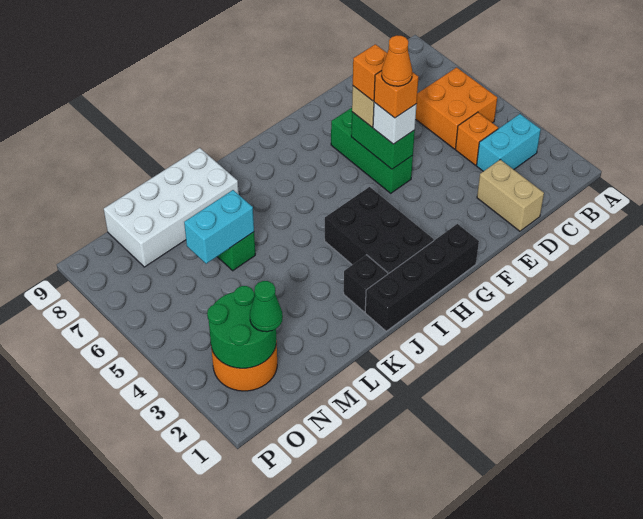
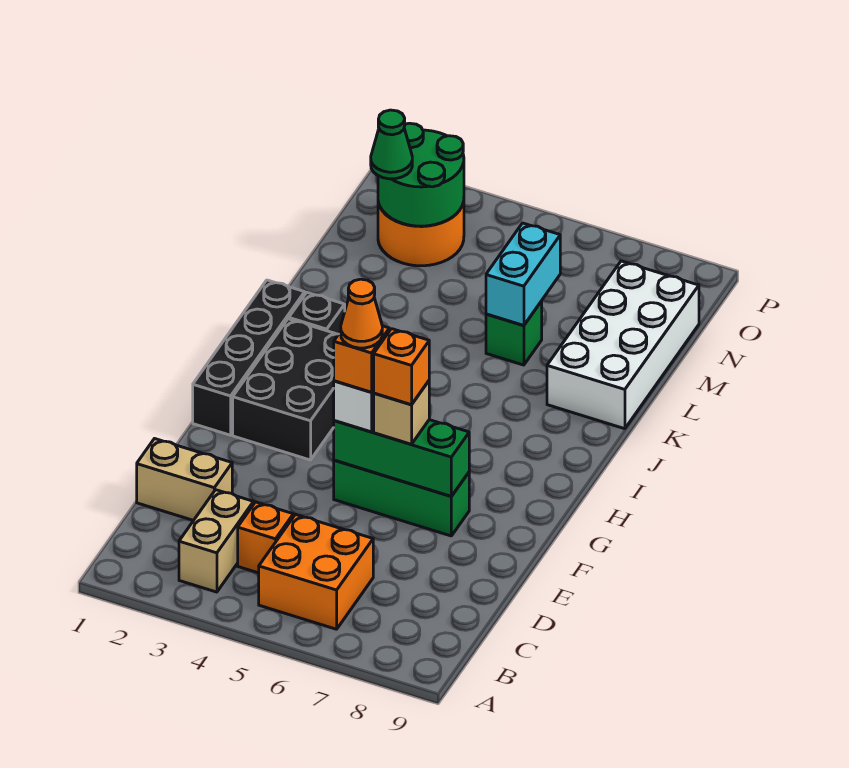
cyan brick B3:C3 level 1 -> tan brick B3:C3 level 1
green brick F5:F6 level 2 -> green brick F5:F7 level 2
black brick H2:I4 level 1 -> black brick G2:I3 level 1

